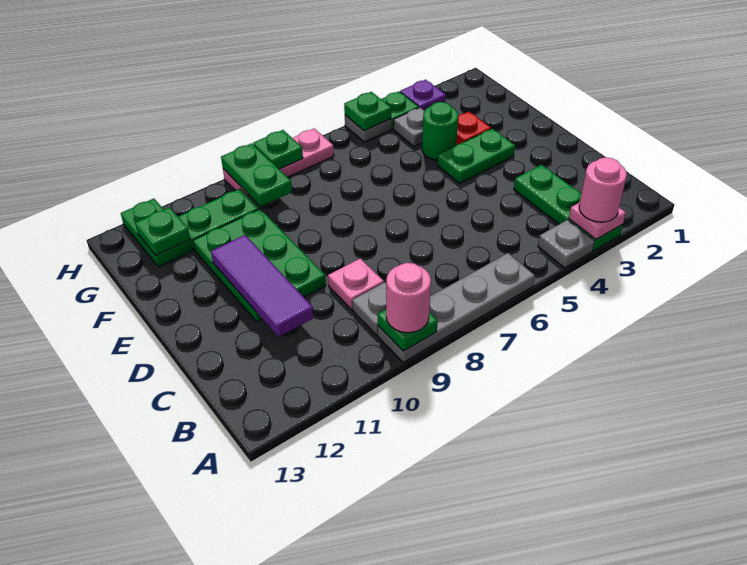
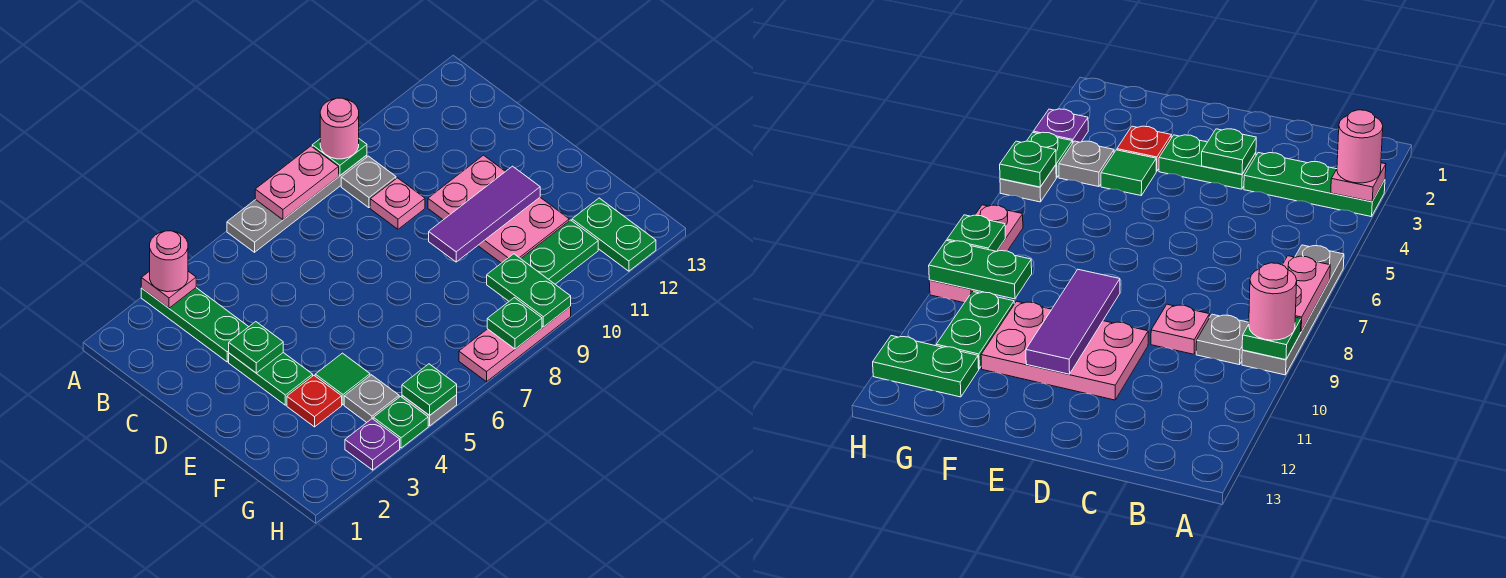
grey plate A4 level 1 -> none
none -> pink plate A7:A8 level 2
purple tile C11:E11 level 2 -> purple tile E9:E11 level 2
green plate D10:F11 level 1 -> pink plate D10:F11 level 1
green plate E3:E4 level 1 -> green plate D3:E3 level 1
green round brick F4 level 1 -> green tile F4 level 1
green plate G12 level 2 -> green plate D3 level 2

